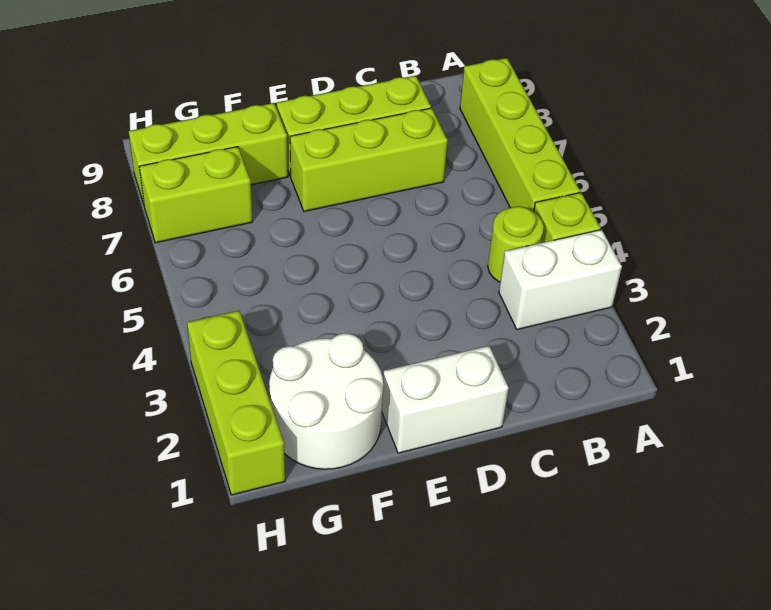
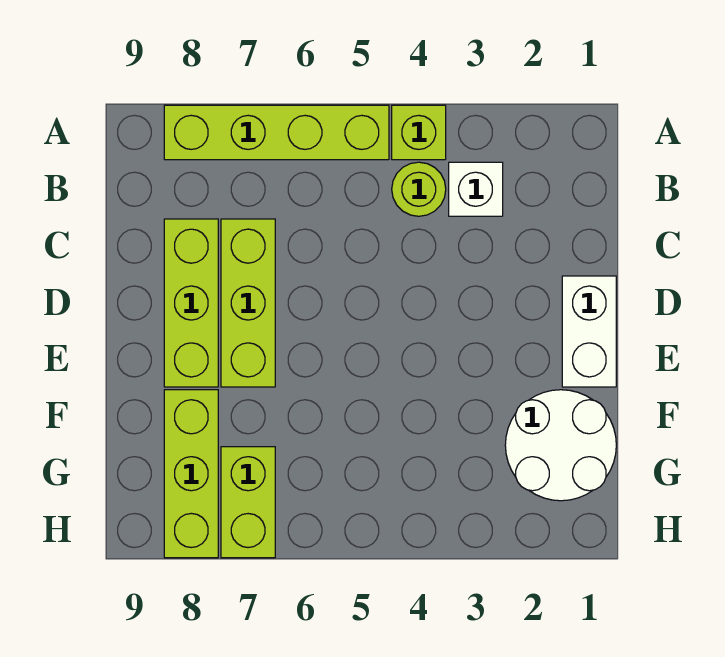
white brick A3:B3 level 1 -> white brick B3 level 1
lime brick H1:H3 level 1 -> none

